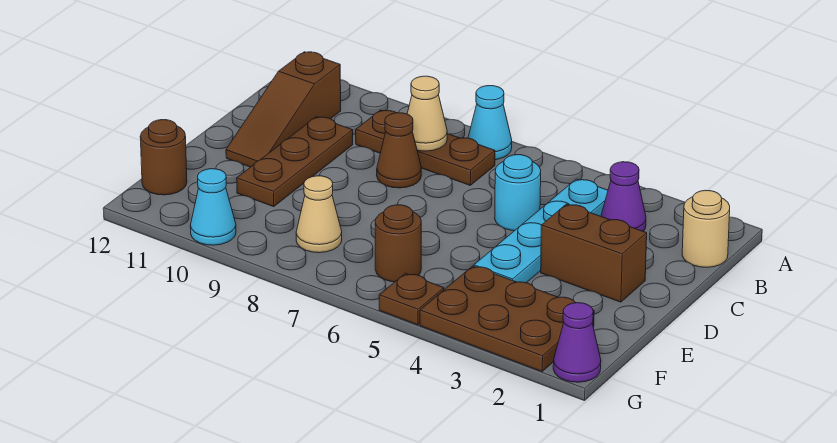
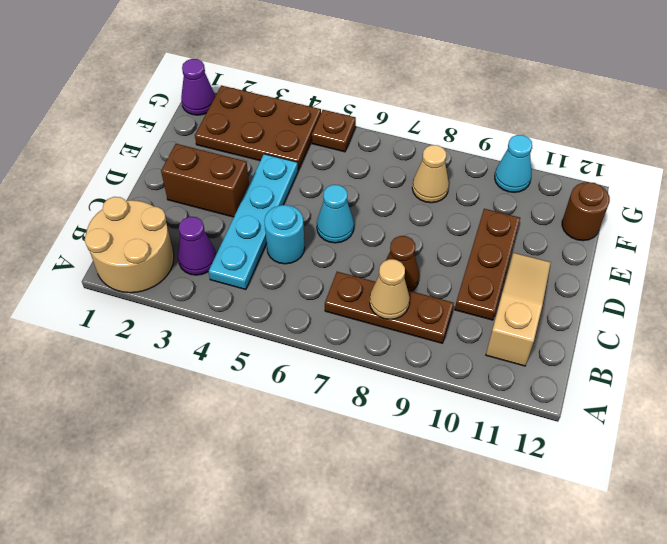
cyan cone A7 level 1 -> cyan cone D6 level 1
tan round brick B1 level 1 -> tan round brick A1:B2 level 1
brown slope B11:D11 level 1 top B -> tan slope B11:D11 level 1 top B
brown round brick F6 level 1 -> none

